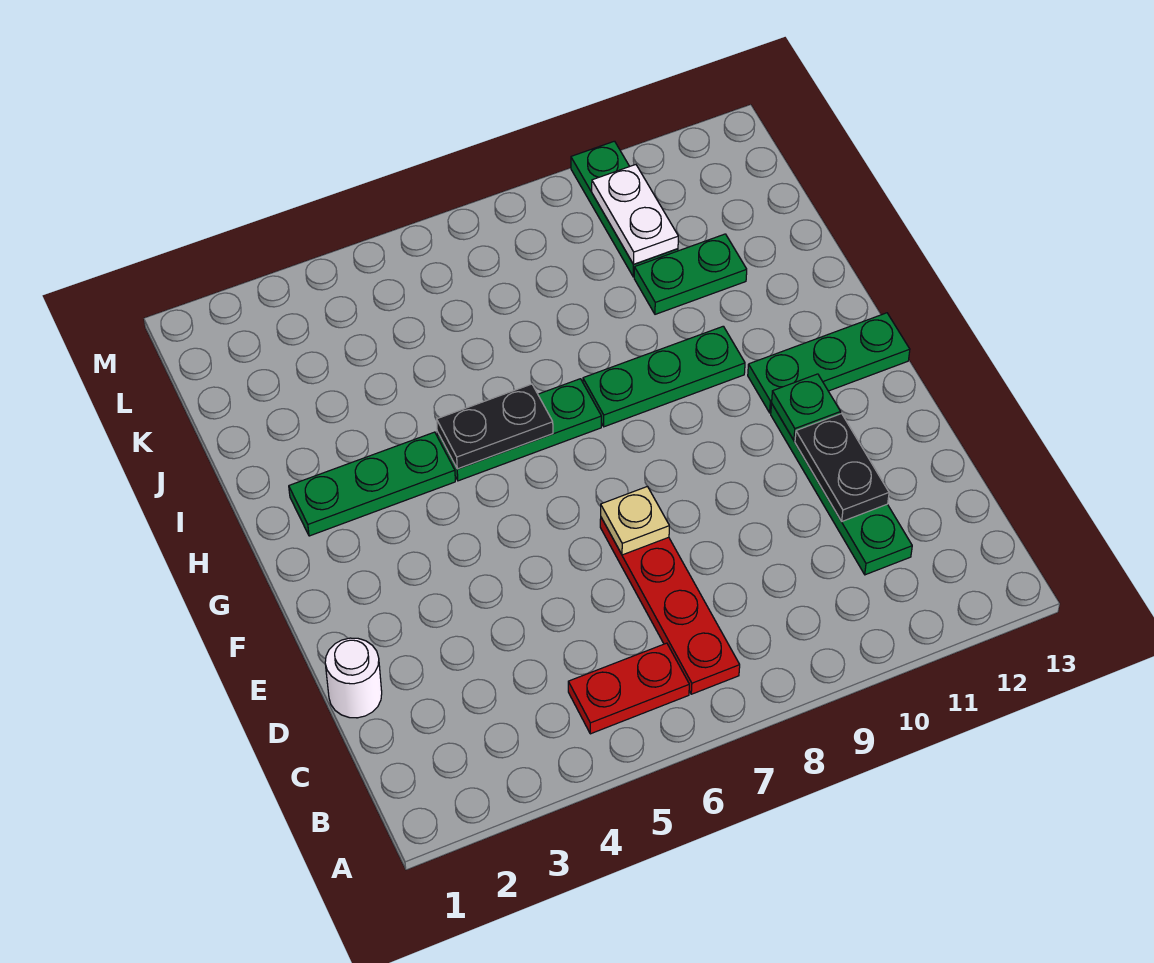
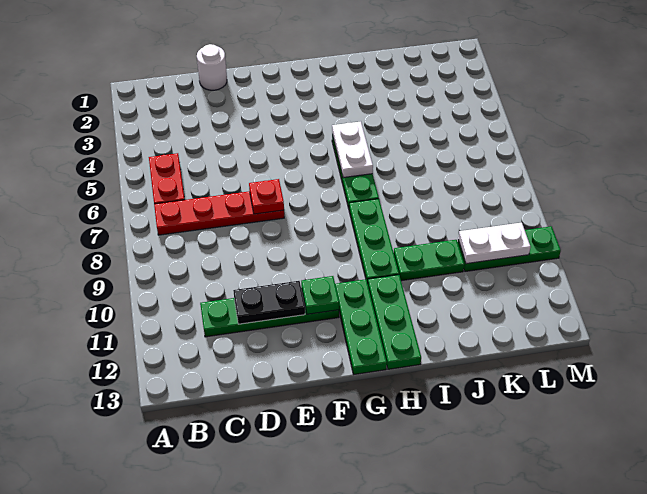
tan plate E7 level 2 -> red plate E7 level 2
green plate H2:H4 level 1 -> green plate H11:H13 level 1
black plate H5:H6 level 2 -> white plate H5:H6 level 2
green plate J10:J11 level 1 -> green plate I10:J10 level 1

